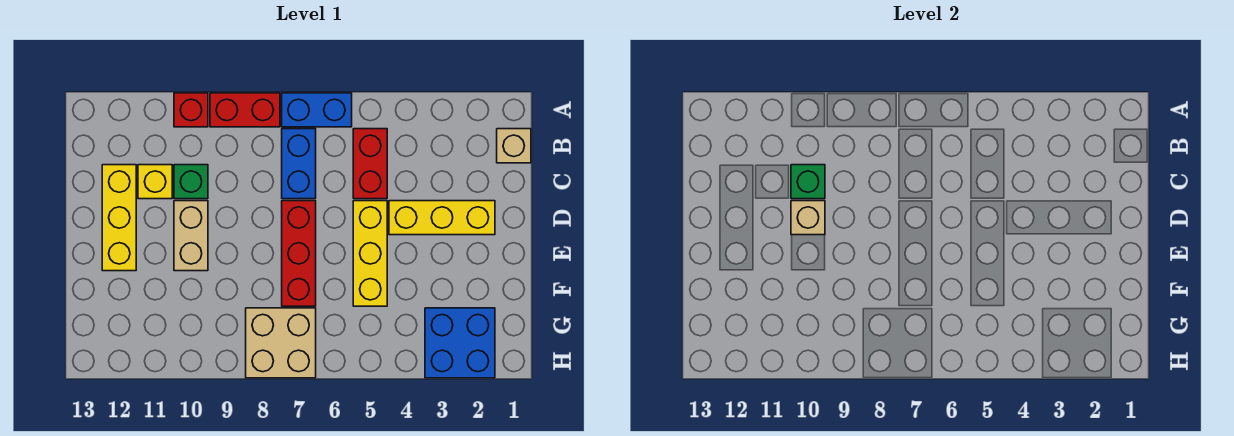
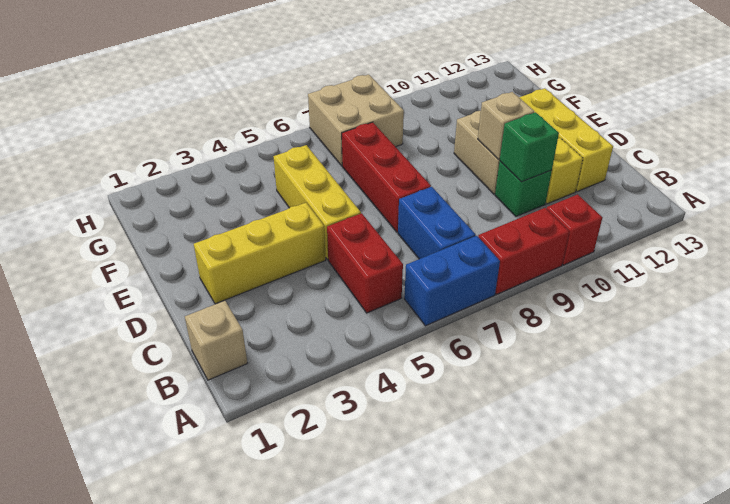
blue brick G2:H3 level 1 -> none

